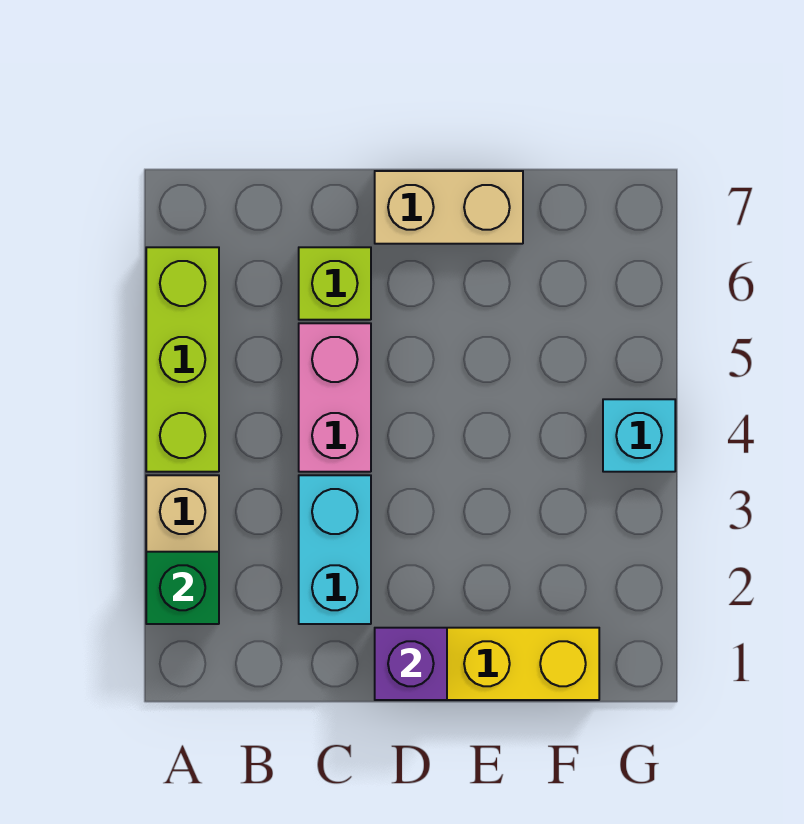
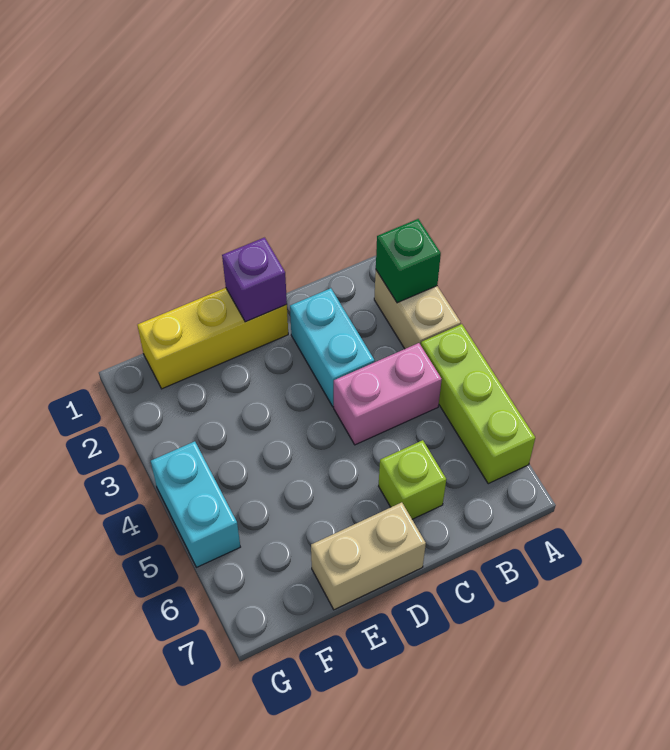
pink brick C4:C5 level 1 -> pink brick B4:C4 level 1
cyan brick G4 level 1 -> cyan brick G4:G5 level 1

